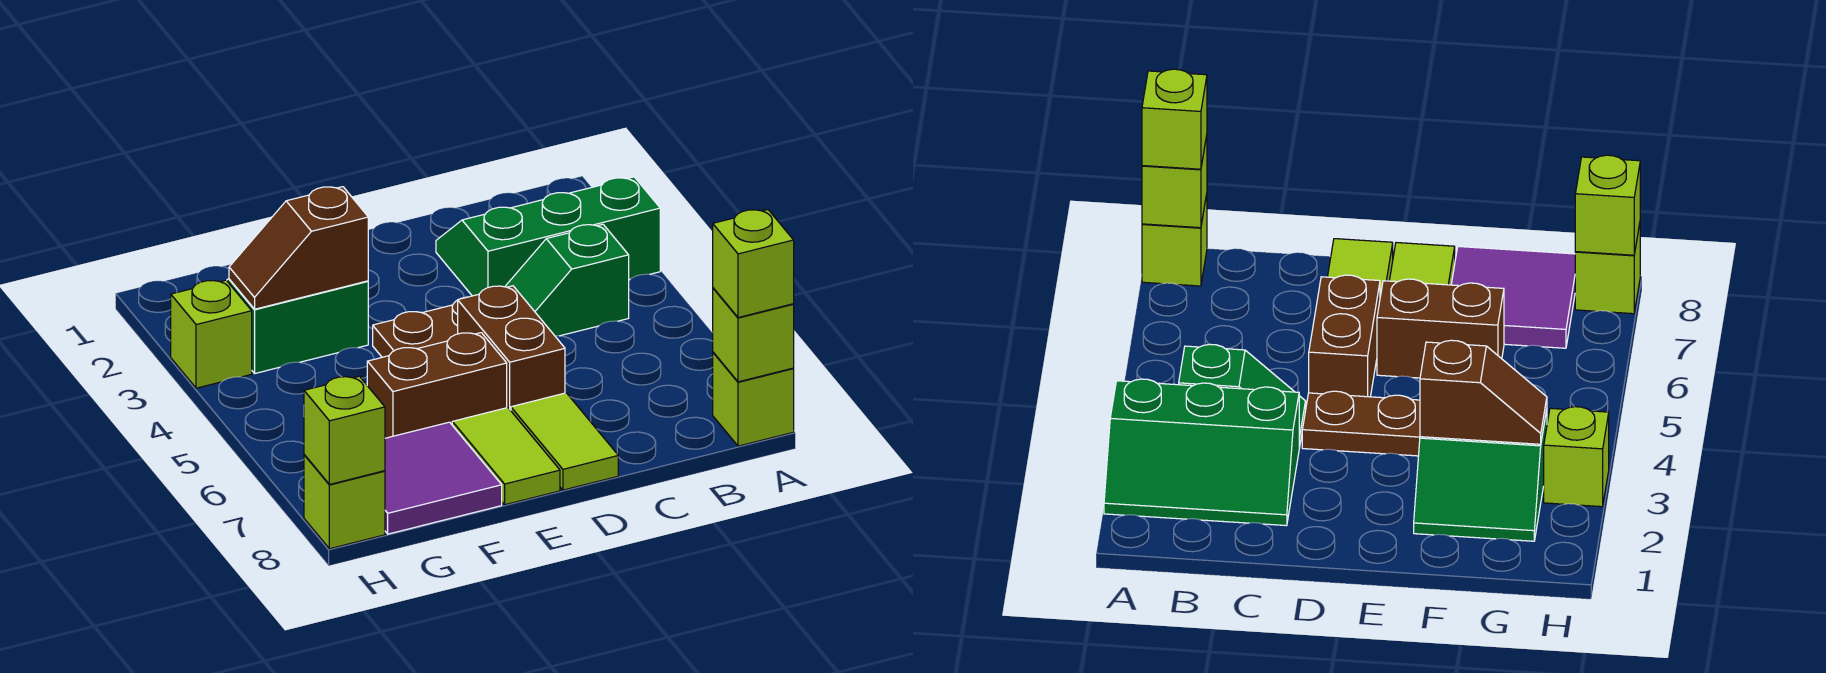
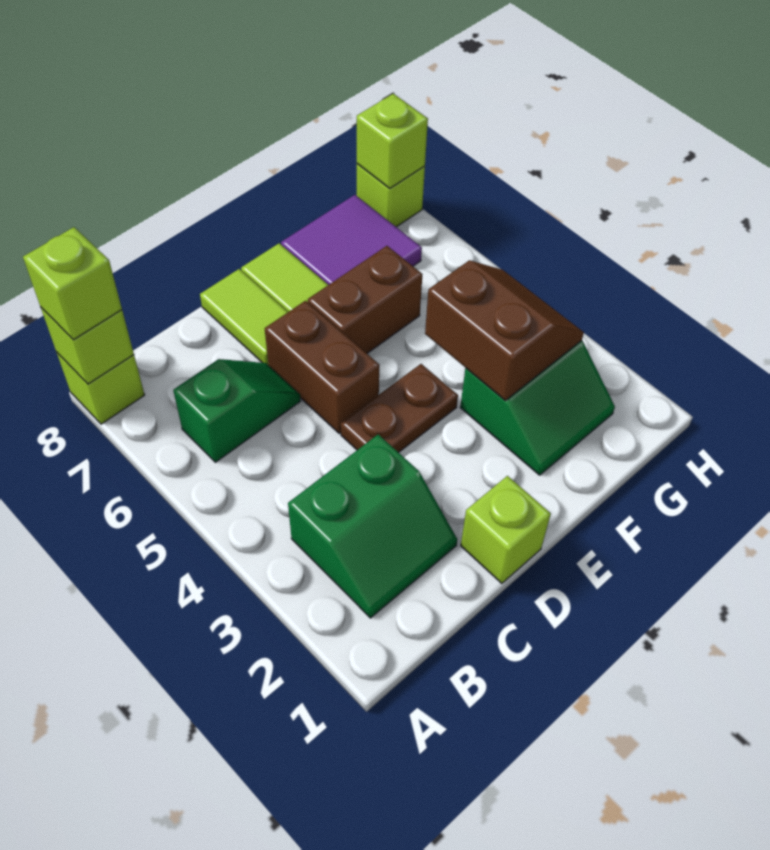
green slope A2:C3 level 1 top 3 -> green slope B2:C3 level 1 top 3
green slope B4:C4 level 1 top B -> green slope B6:C6 level 1 top B
brown slope F3:G3 level 2 top F -> brown slope F3:G4 level 2 top F
lime brick H3 level 1 -> lime brick D1 level 1

